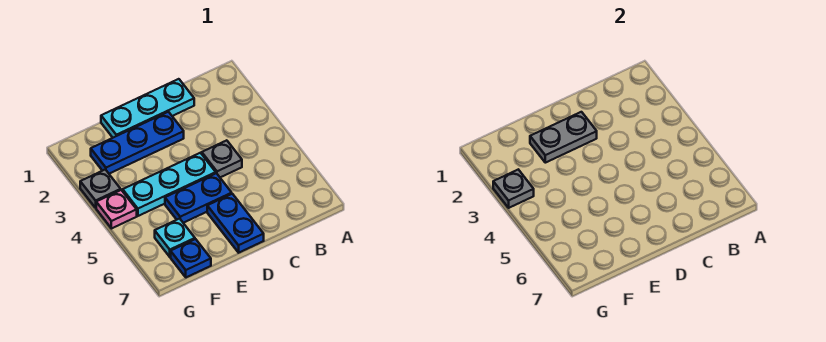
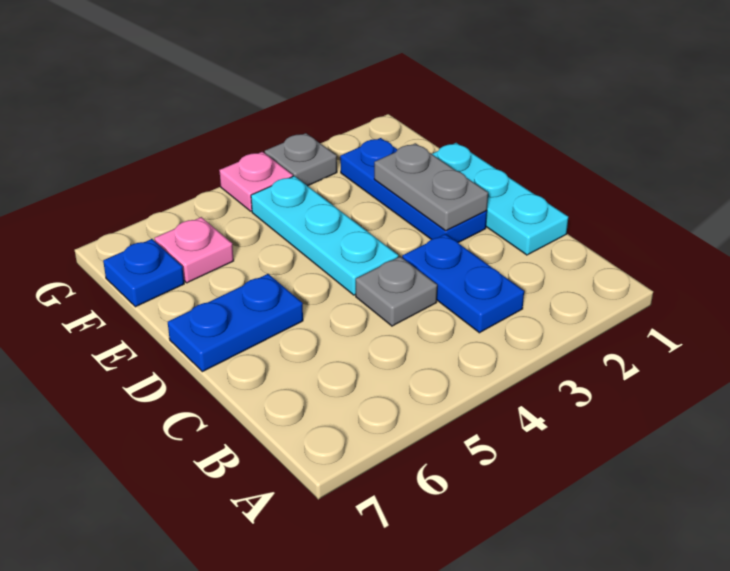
blue plate D5:E5 level 1 -> blue plate B3:C3 level 1
cyan plate F6 level 1 -> pink plate F6 level 1
grey plate G3 level 2 -> none

